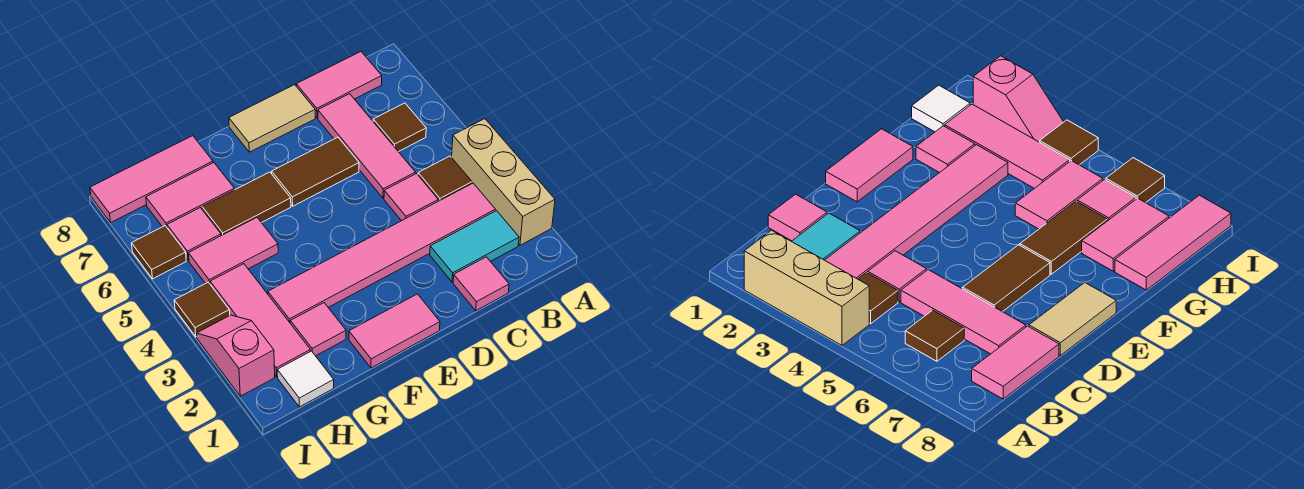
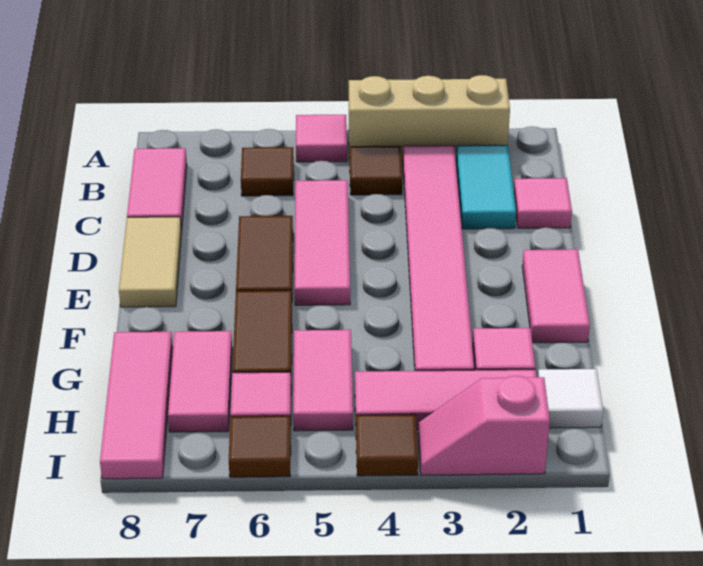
pink tile C4 level 1 -> pink tile A5 level 1
pink tile C5:C7 level 1 -> pink tile C5:E5 level 1

